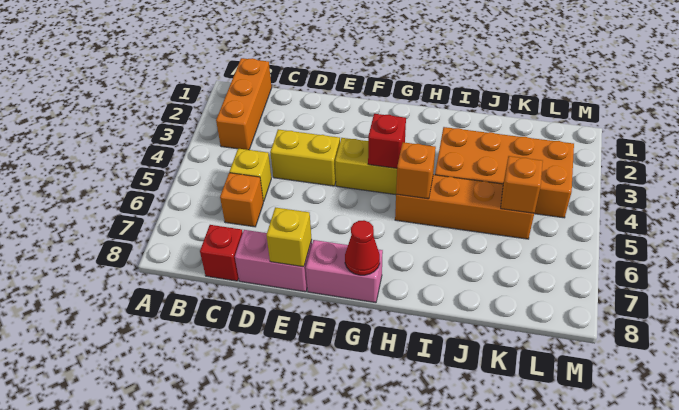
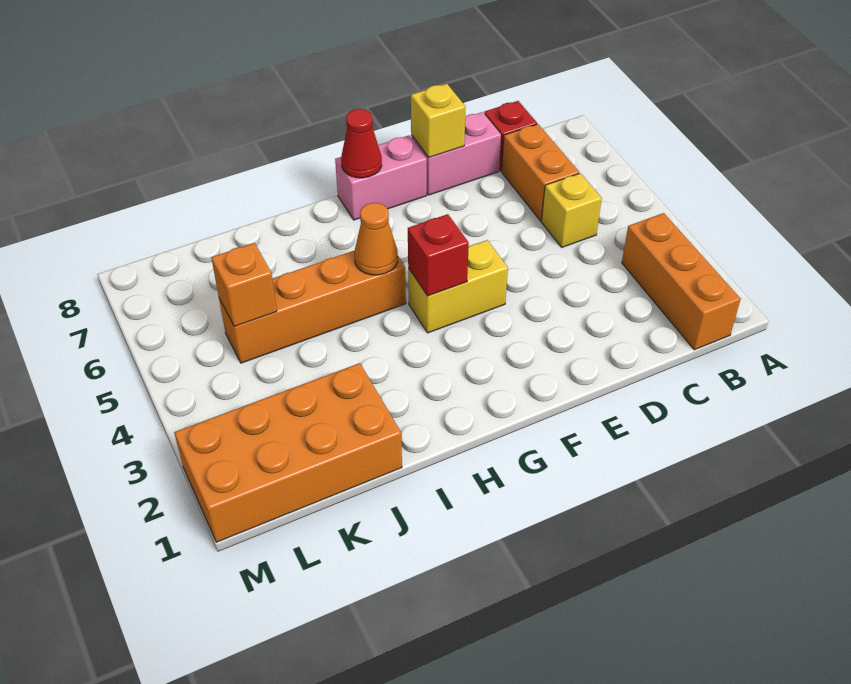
orange brick C6 level 1 -> orange brick C6:C7 level 1
yellow brick D4:E4 level 1 -> none
orange brick H5 level 2 -> orange cone H5 level 2
orange brick I3:L4 level 1 -> orange brick J1:M2 level 1

